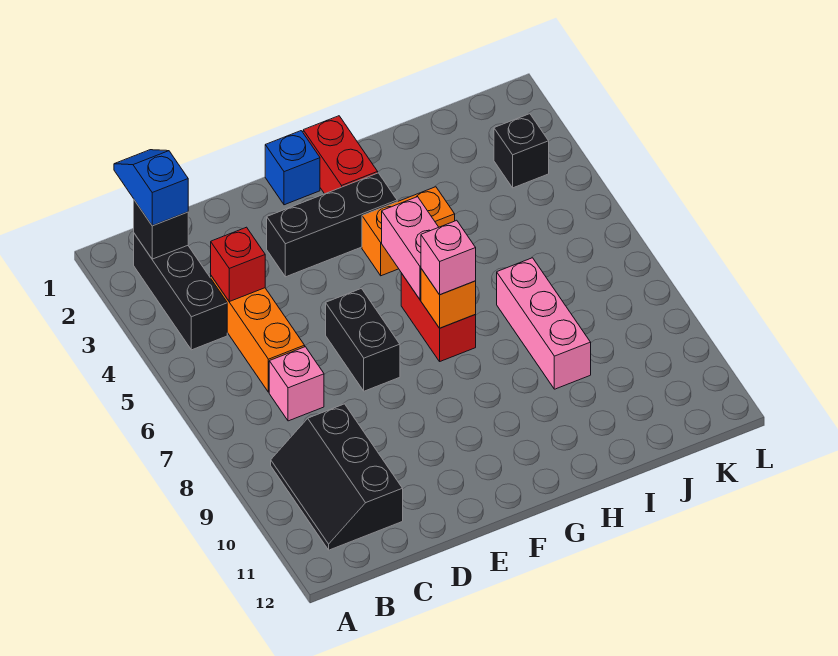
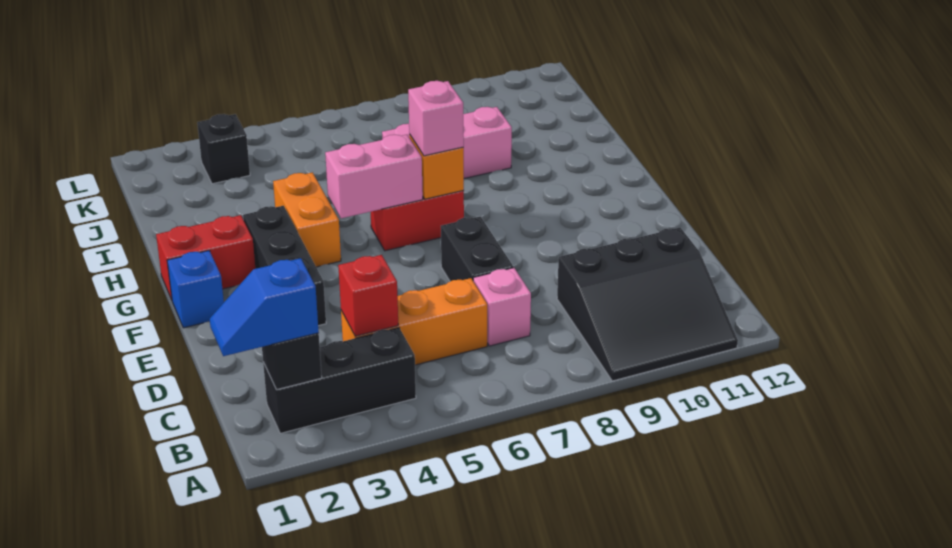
black slope B9:C11 level 1 top C -> black slope A9:C11 level 1 top C
black brick E6:E7 level 1 -> black brick D7:E7 level 1

